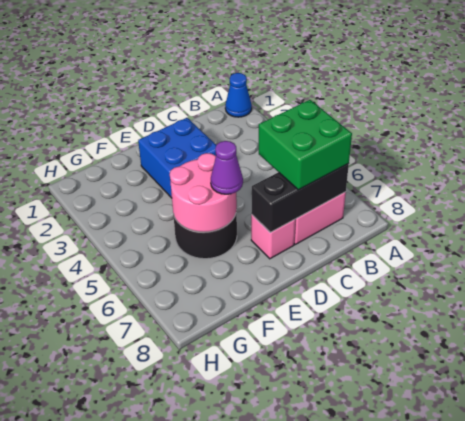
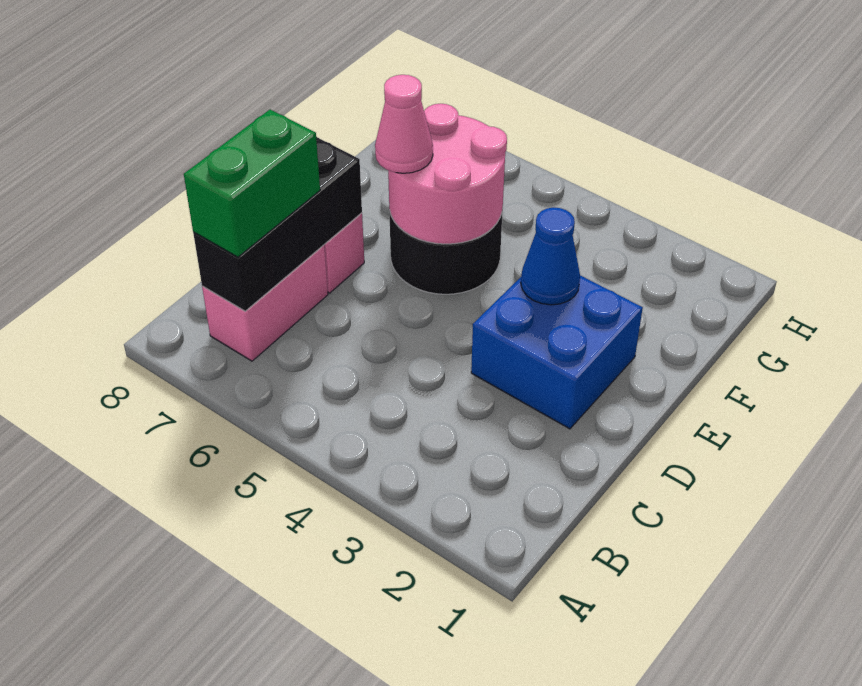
blue cone A1 level 1 -> blue cone E3 level 2
green brick B6:C7 level 3 -> green brick B7:C7 level 3
purple cone E6 level 3 -> pink cone E6 level 3

